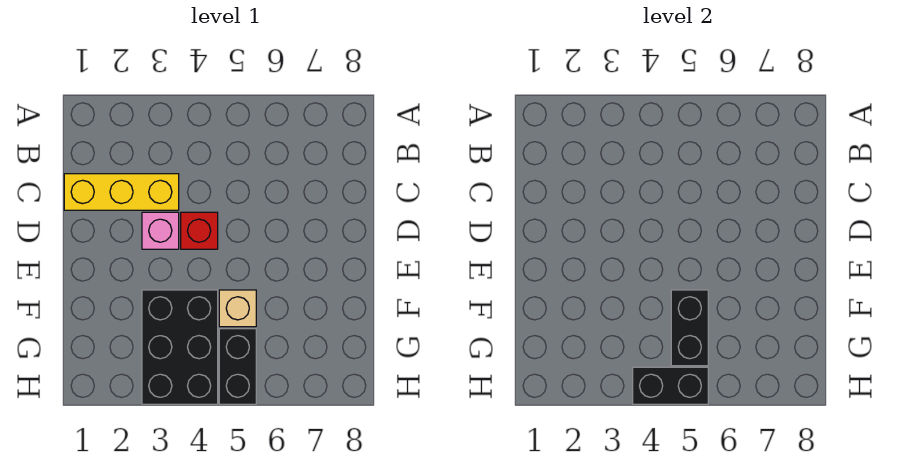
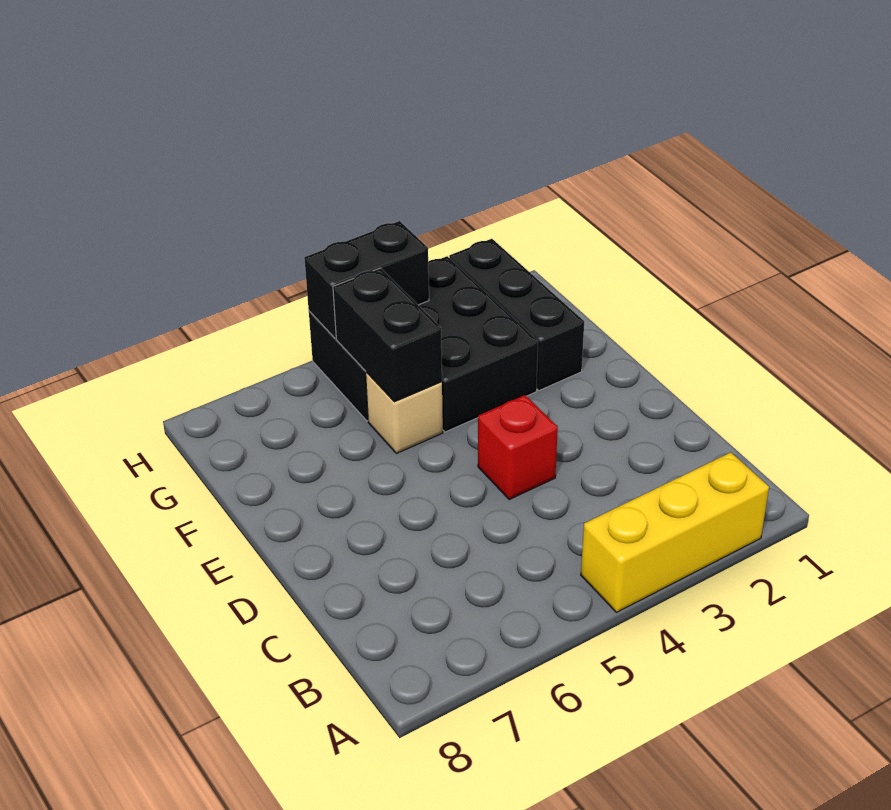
yellow brick C1:C3 level 1 -> yellow brick A2:A4 level 1
pink brick D3 level 1 -> none
none -> black brick F2:H2 level 1

